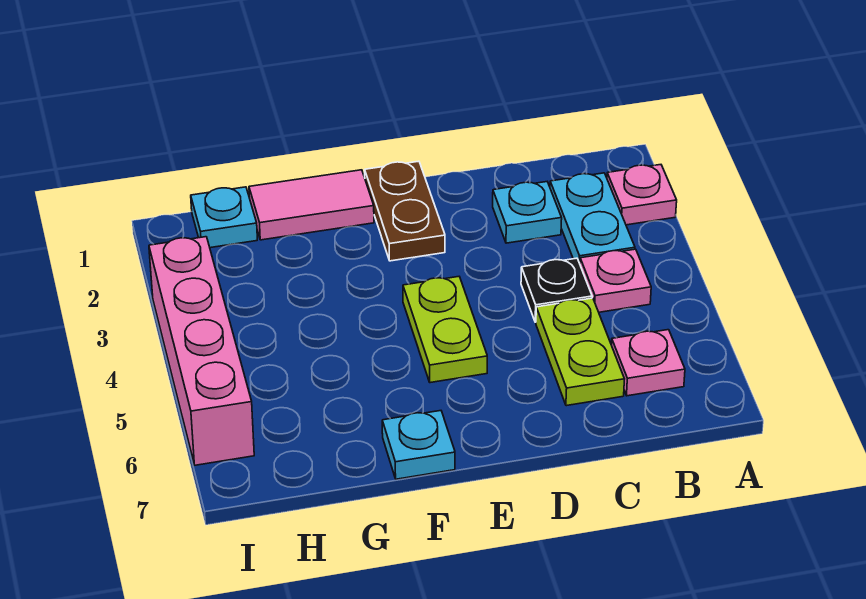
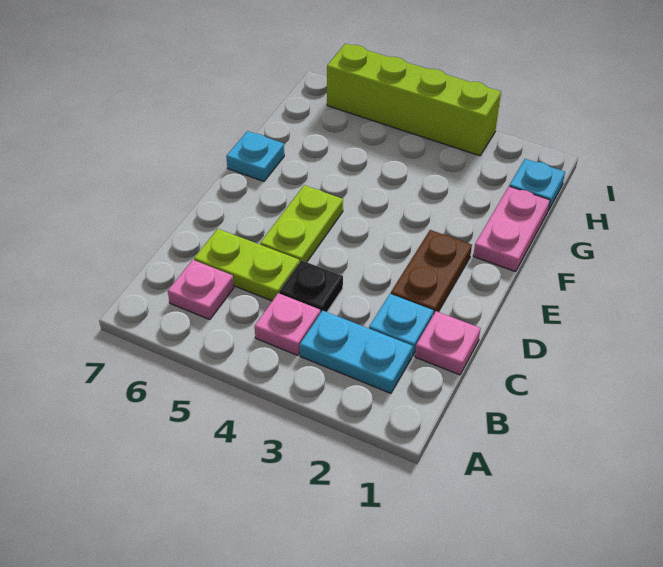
pink plate A2 level 1 -> pink plate C1 level 1
brown plate E1:E2 level 1 -> brown plate D2:E2 level 1
lime plate E4:E5 level 1 -> lime plate D5:E5 level 1
pink tile F1:G1 level 1 -> pink plate F1:G1 level 1
pink brick I3:I6 level 1 -> lime brick I3:I6 level 1

